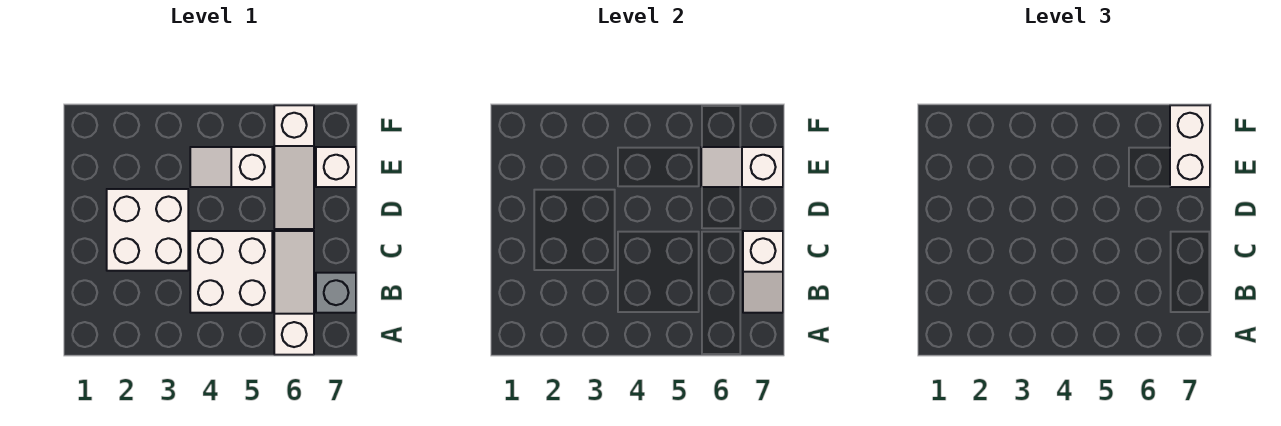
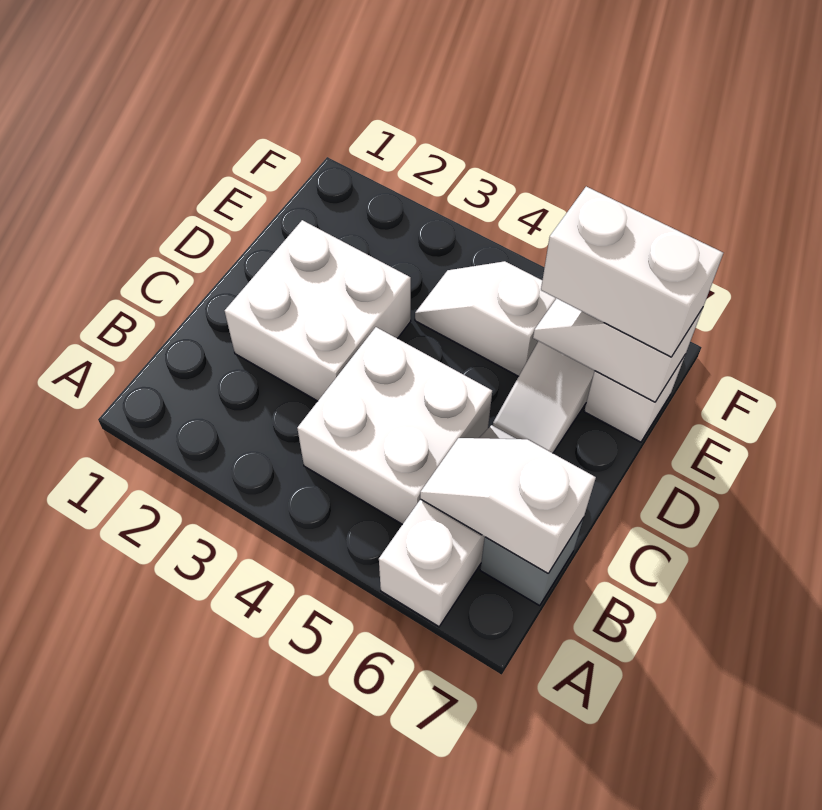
white slope B7:C7 level 2 top C -> white slope B6:B7 level 2 top 7
white brick E7:F7 level 3 -> white brick E6:E7 level 3

